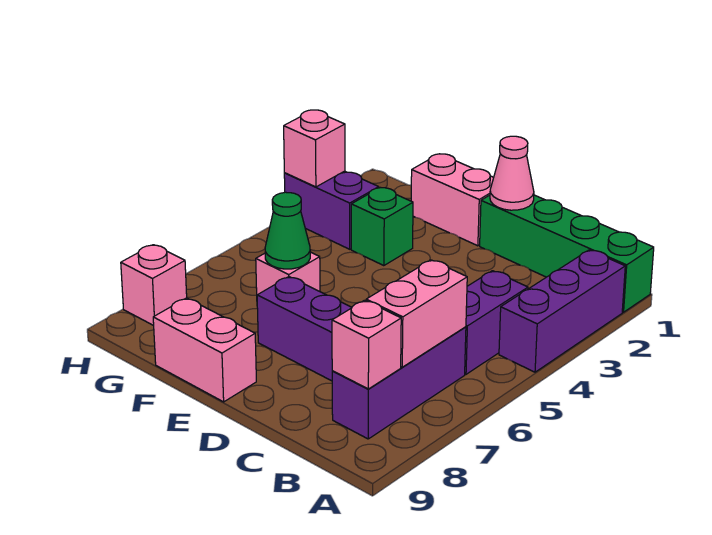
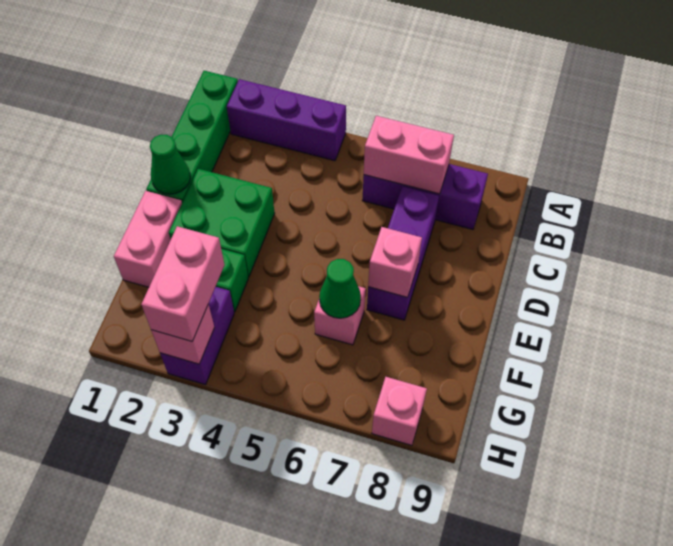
purple brick B4:B5 level 1 -> none
pink brick B8 level 2 -> pink brick E7 level 2
pink cone D1 level 2 -> green cone D1 level 2
none -> green brick D2:E3 level 1
pink brick E9:F9 level 1 -> pink brick G3:H3 level 3

